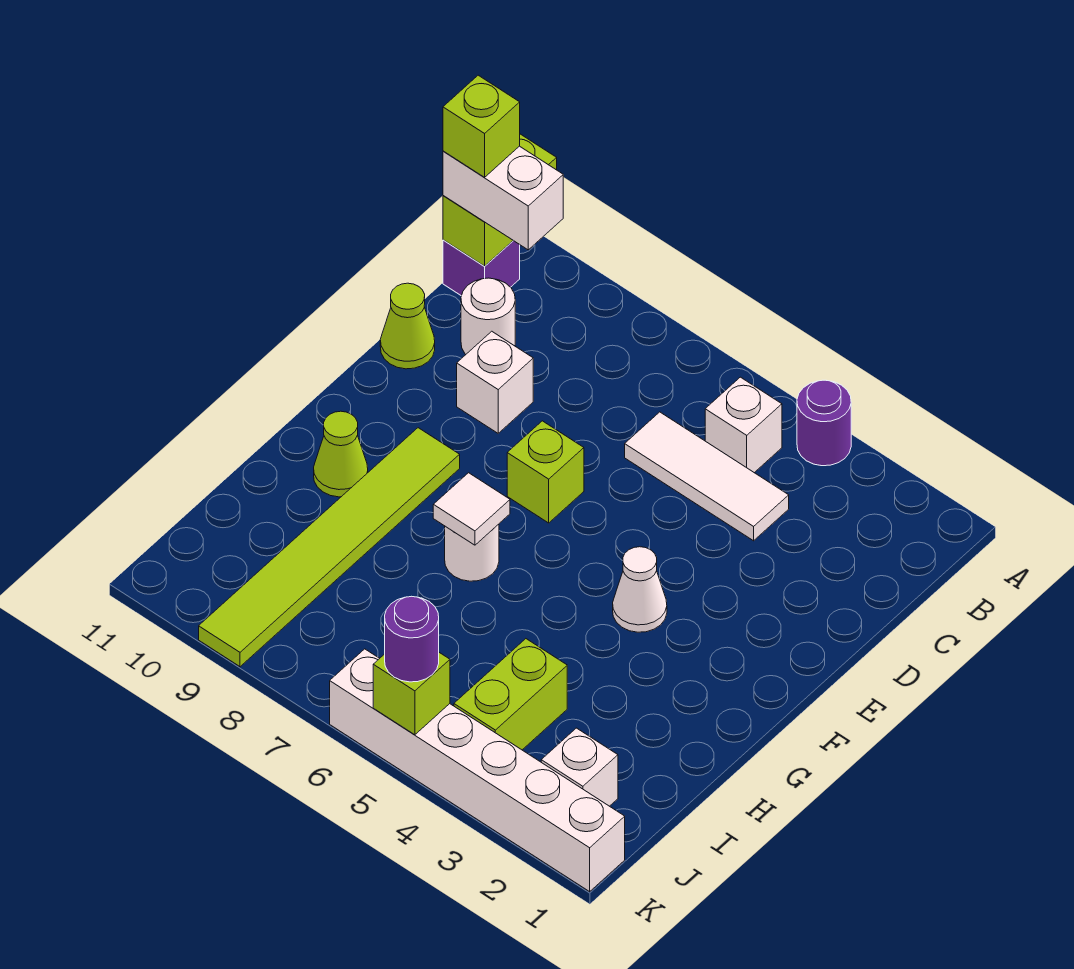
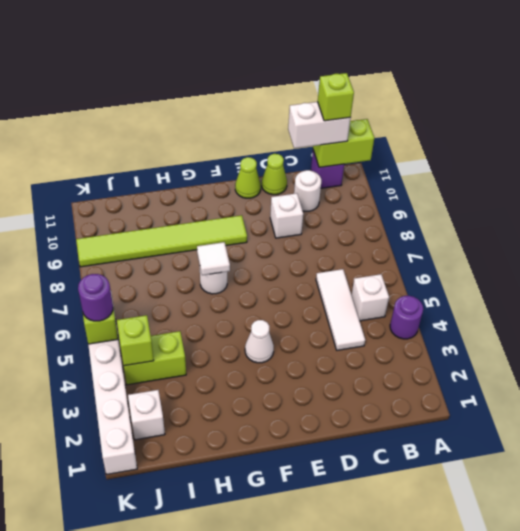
white brick B10:B11 level 3 -> white brick B11:C11 level 3
lime brick E7 level 1 -> lime brick J4 level 2
lime cone G10 level 1 -> lime cone E11 level 1

